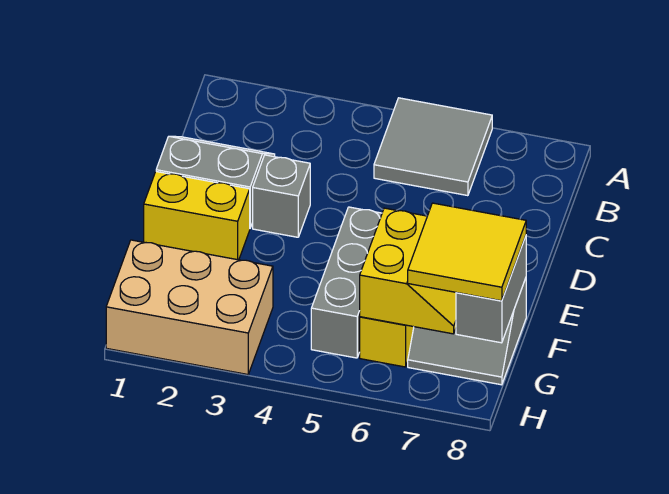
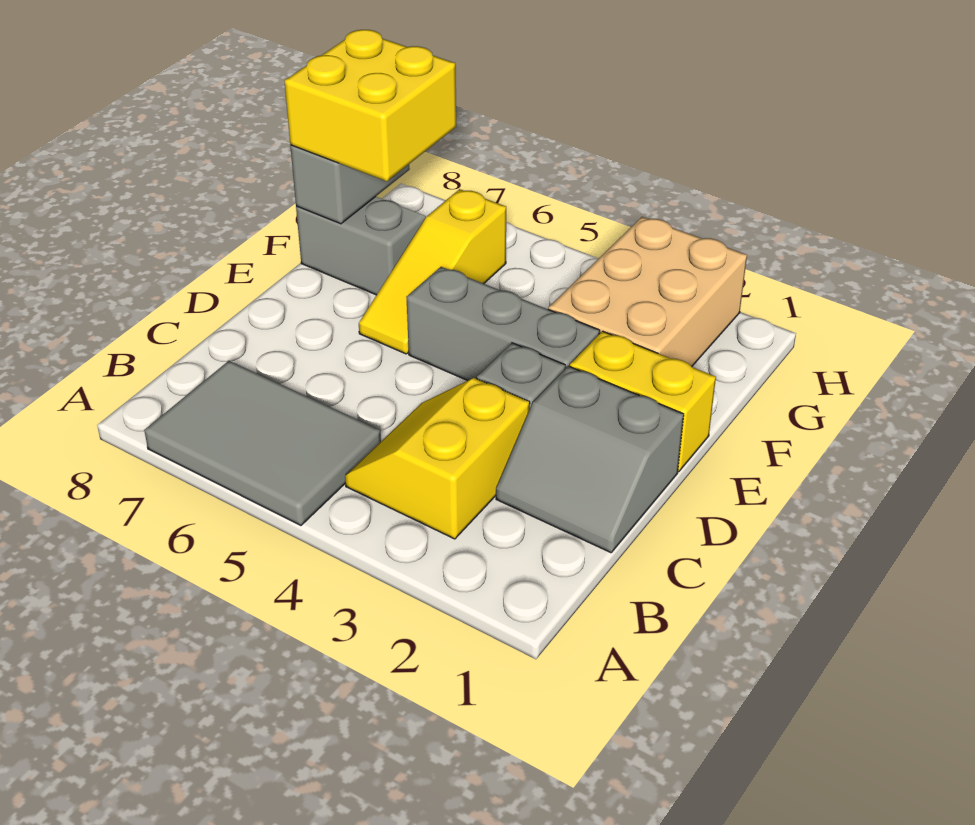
grey tile A5:B6 level 1 -> grey tile A5:B7 level 1
grey brick E5:G5 level 1 -> grey brick E3:E5 level 1
yellow slope F6:G7 level 2 top 6 -> yellow slope B3:C4 level 1 top 3
yellow tile F7:G8 level 3 -> yellow brick F7:G8 level 3
tan brick G1:H3 level 1 -> tan brick F2:H3 level 1

